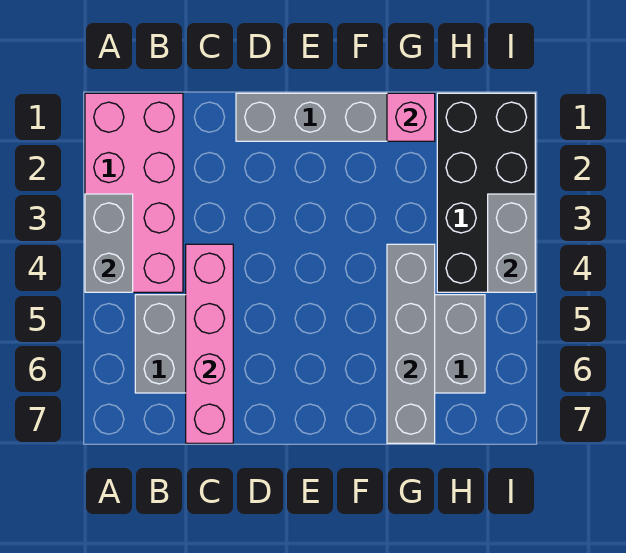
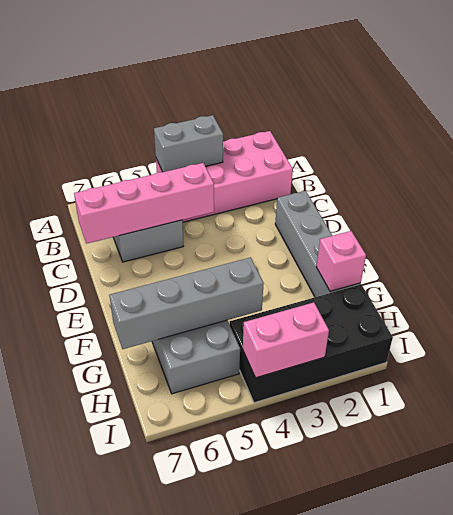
grey brick I3:I4 level 2 -> pink brick I3:I4 level 2

